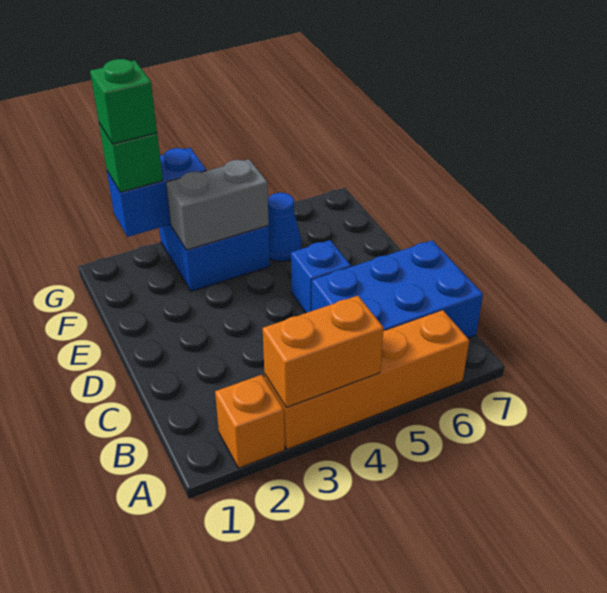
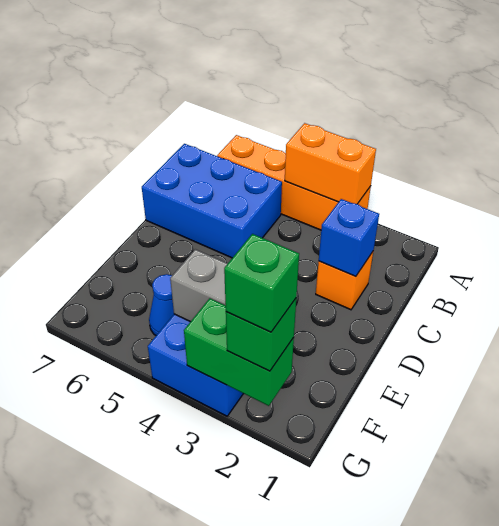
orange brick A2 level 1 -> orange brick C2 level 1
blue brick D5 level 1 -> blue brick C2 level 2
blue brick G2:G3 level 2 -> green brick G2:G3 level 2

